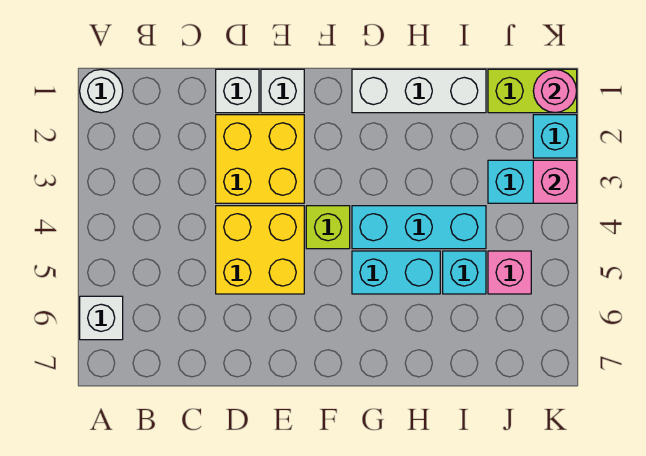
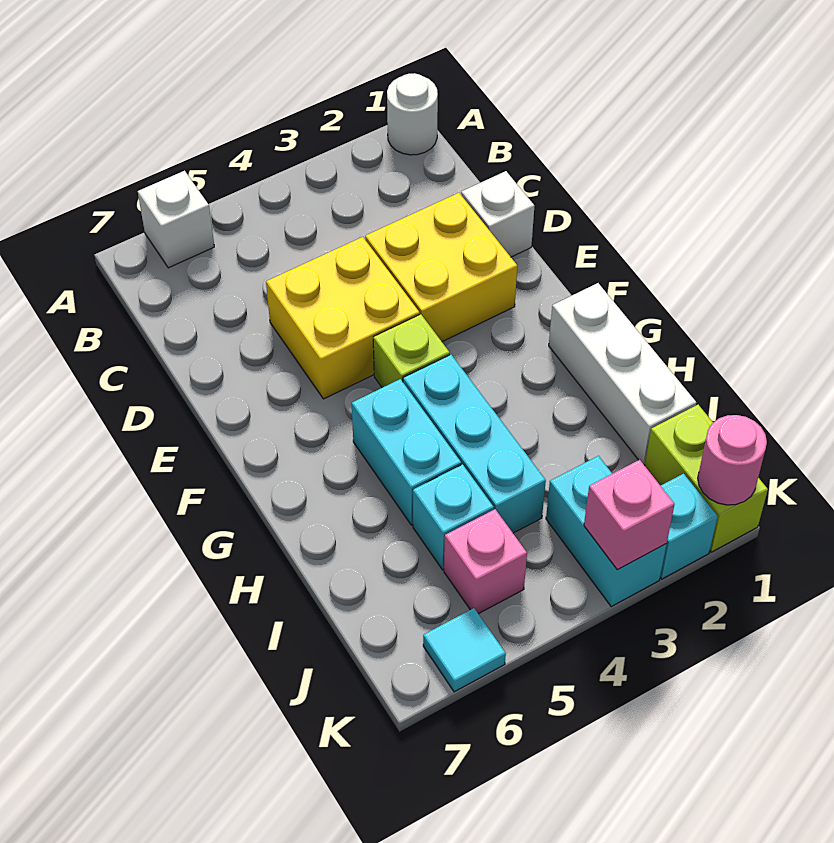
white brick E1 level 1 -> none
none -> cyan tile K6 level 1

